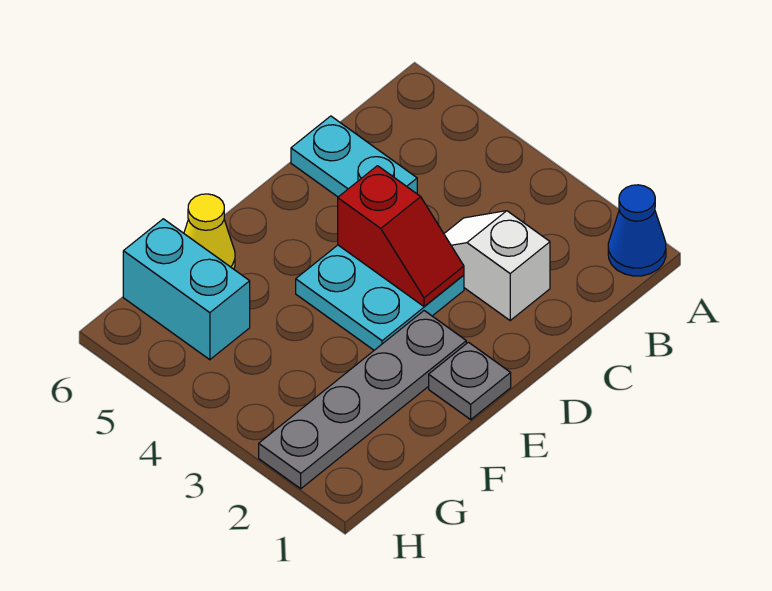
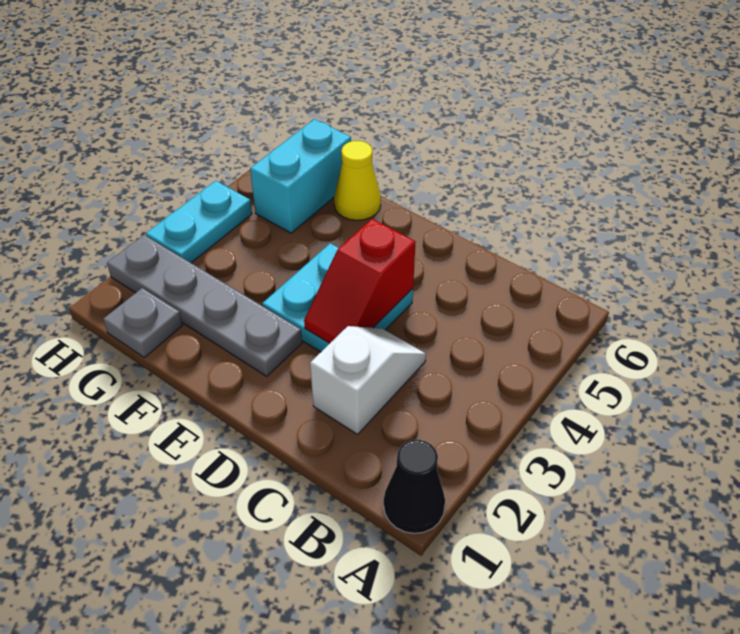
blue cone A1 level 1 -> black cone A1 level 1
cyan plate C5:C6 level 1 -> cyan plate H3:H4 level 1
grey plate E1 level 1 -> grey plate G1 level 1

